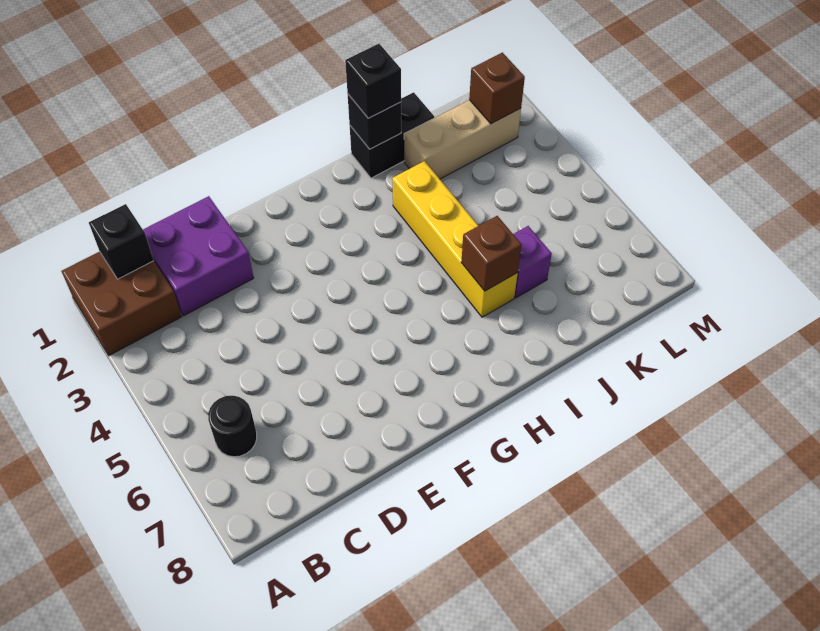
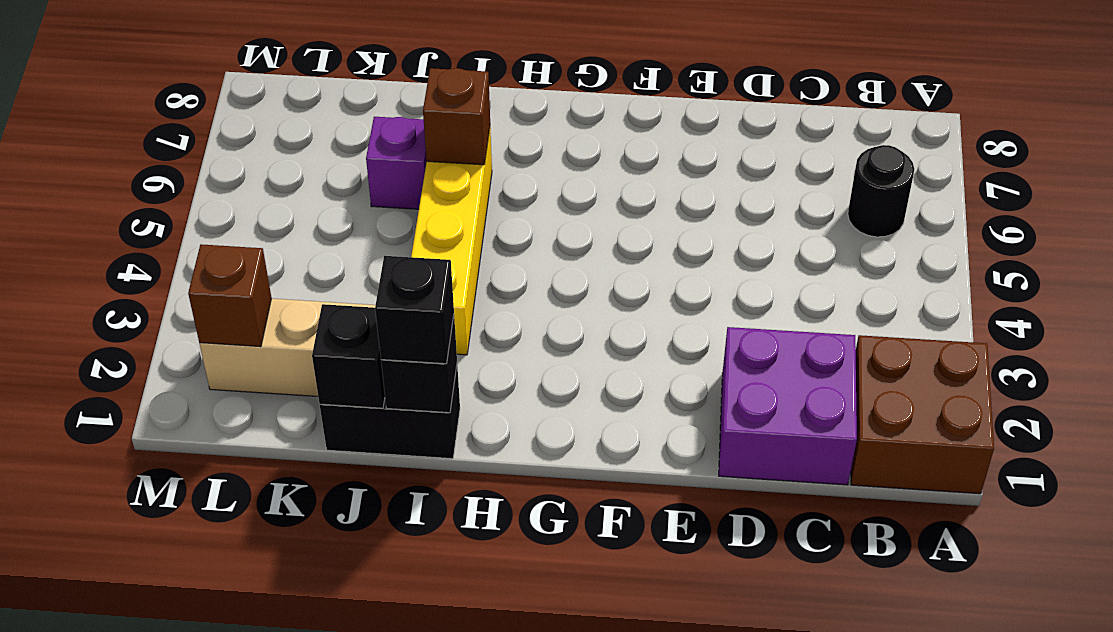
black brick B1 level 2 -> black brick J1 level 2

